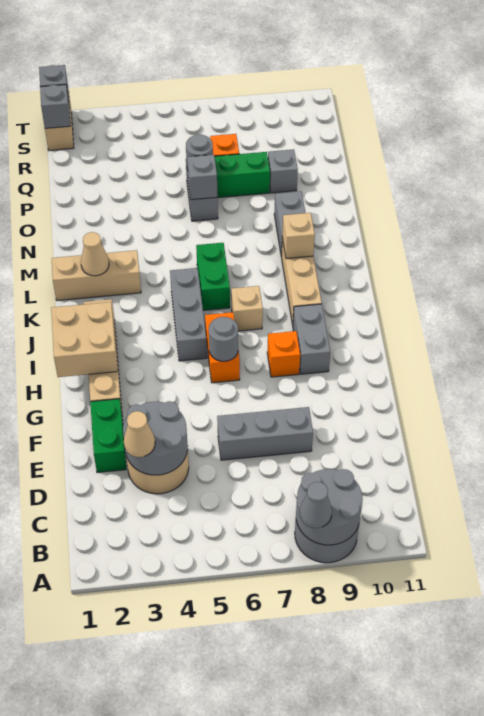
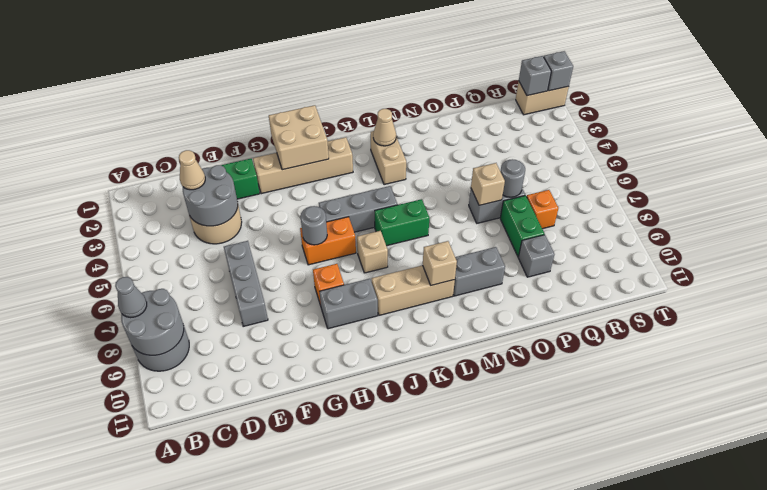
tan brick L1:L3 level 1 -> tan brick L2:L3 level 1
grey brick O6 level 2 -> tan brick O6 level 2

